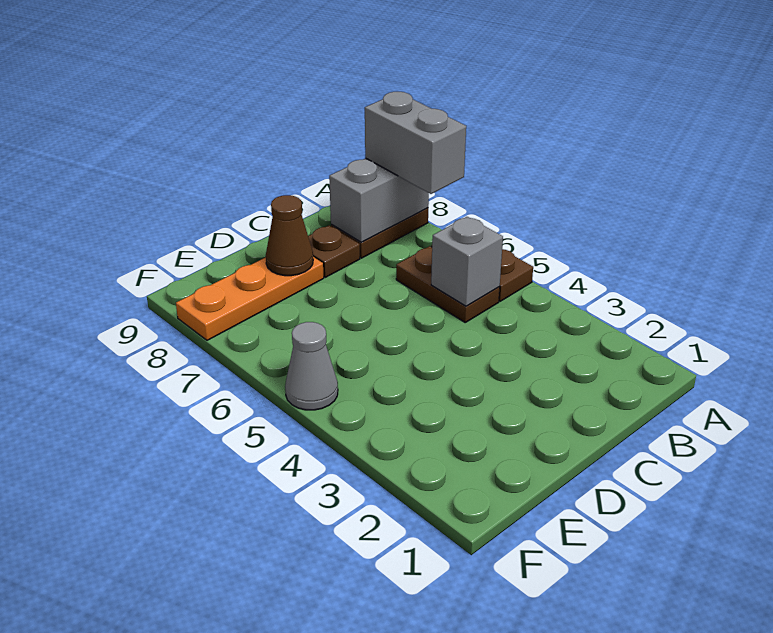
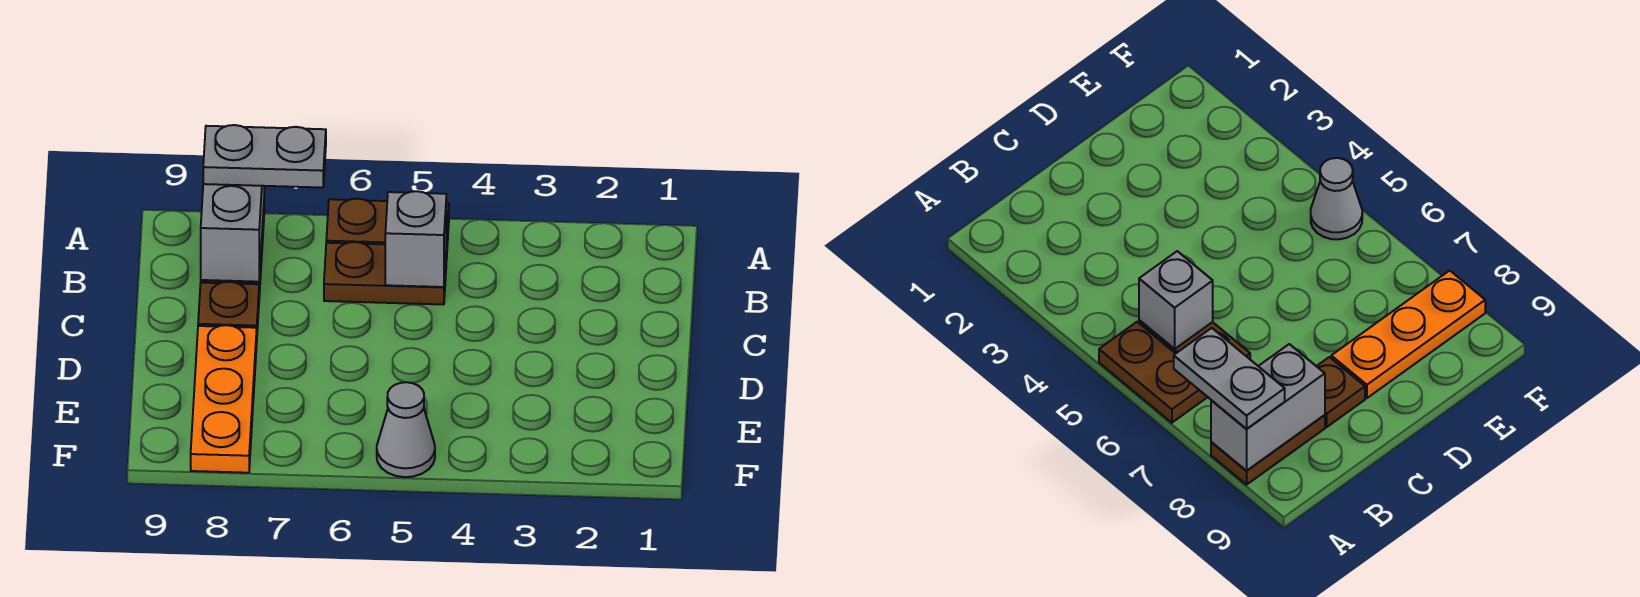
grey brick A7:A8 level 3 -> grey plate A7:A8 level 3
brown cone D8 level 2 -> none

